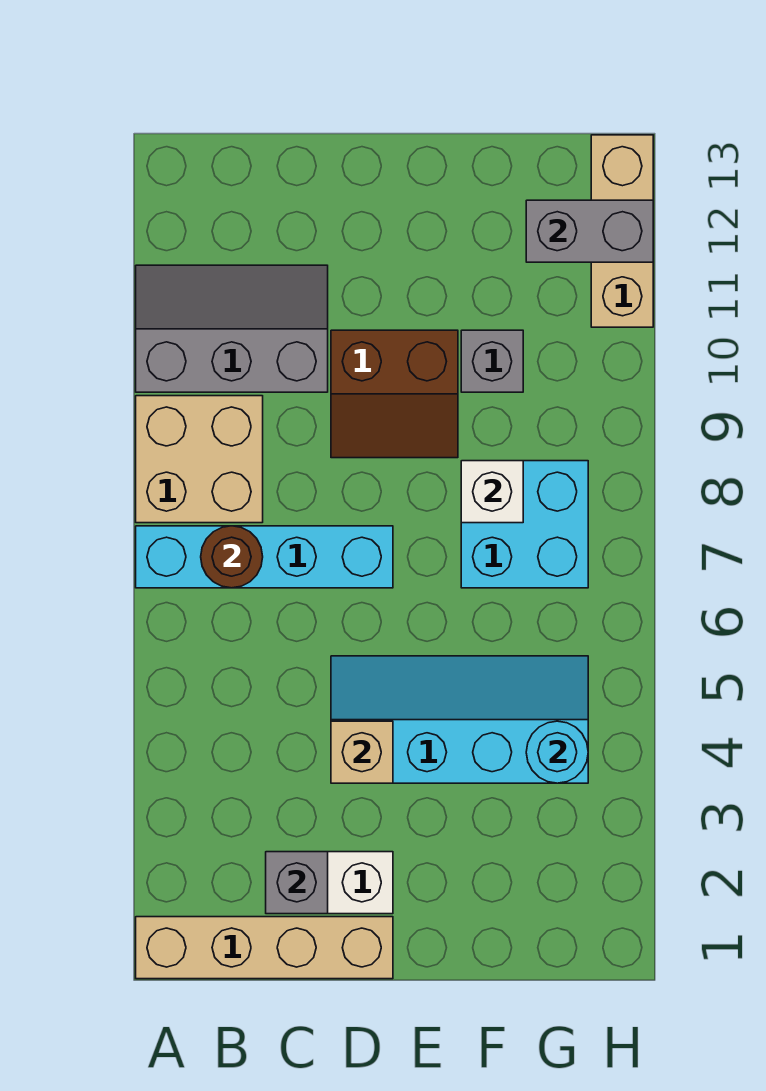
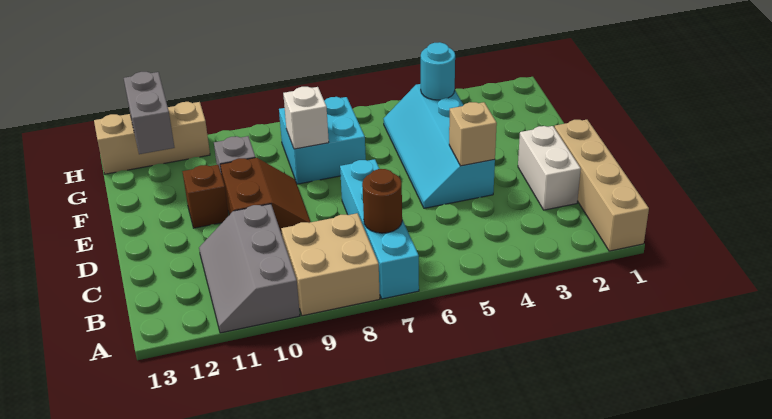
grey brick C2 level 2 -> none
none -> brown brick E11 level 1

